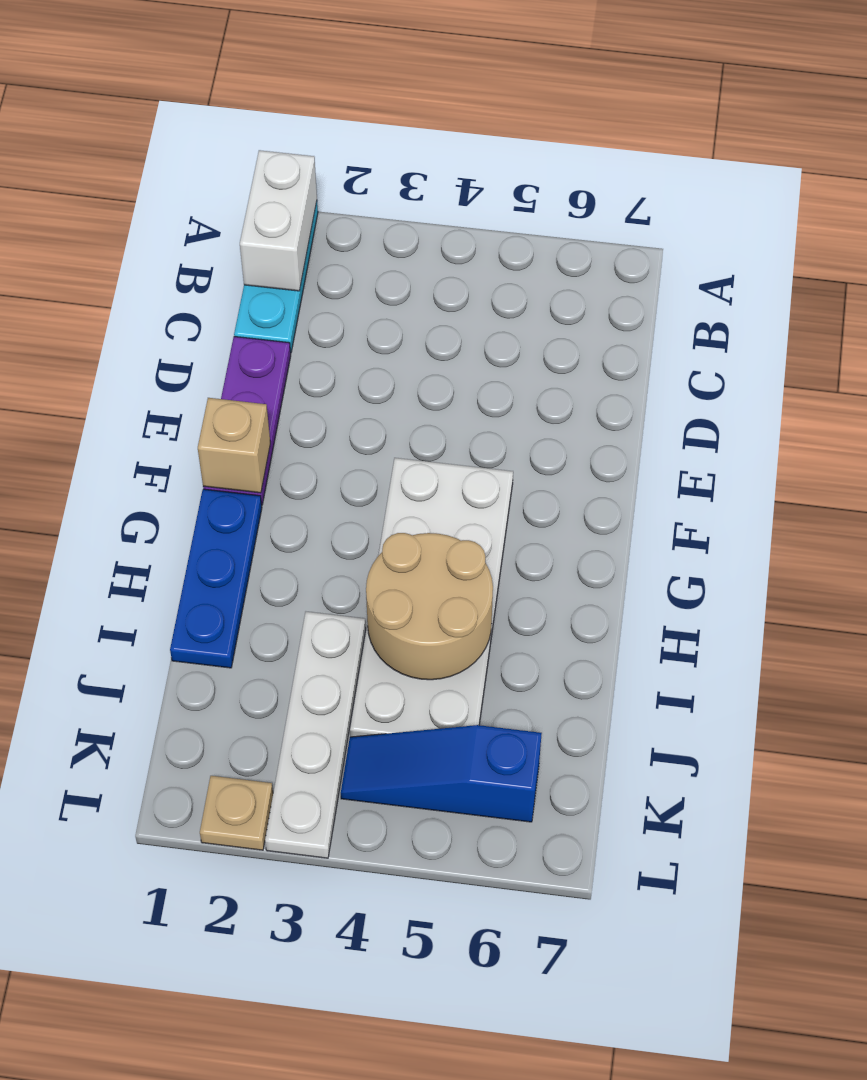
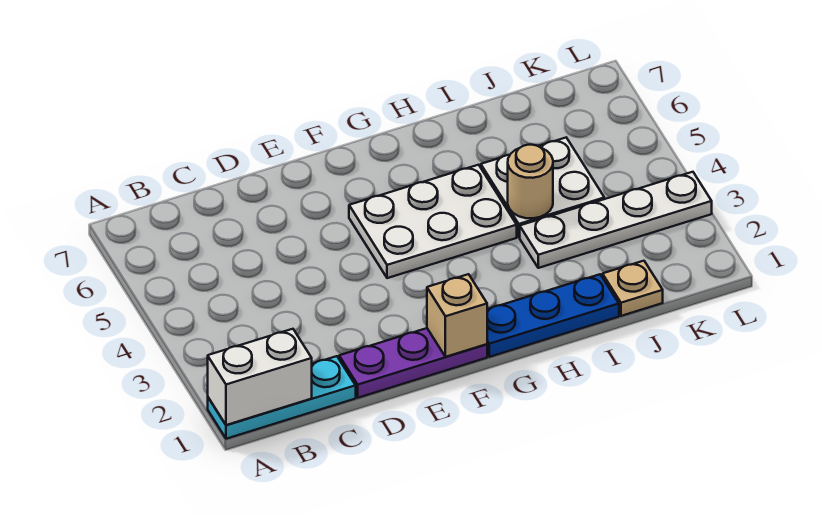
tan round brick H4:I5 level 2 -> tan round brick I4 level 2
blue slope K4:K6 level 1 top 6 -> none
tan plate L2 level 1 -> tan plate J1 level 1

